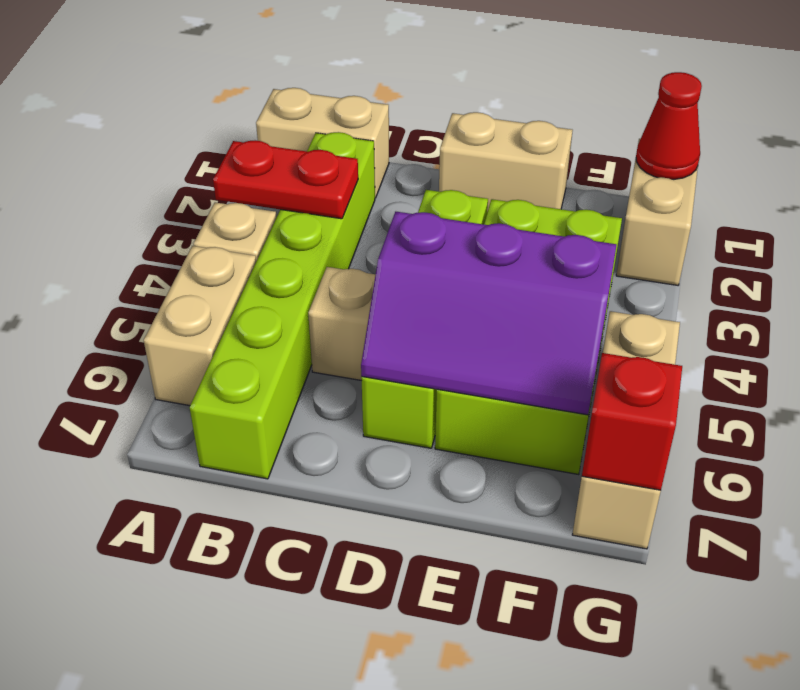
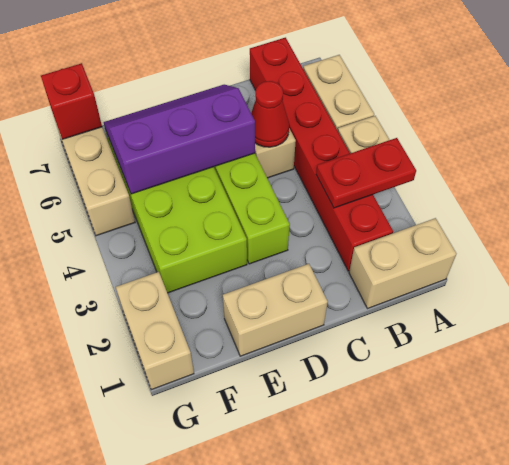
lime brick B2:B7 level 1 -> red brick B2:B7 level 1
red cone G1 level 2 -> red cone C5 level 2

